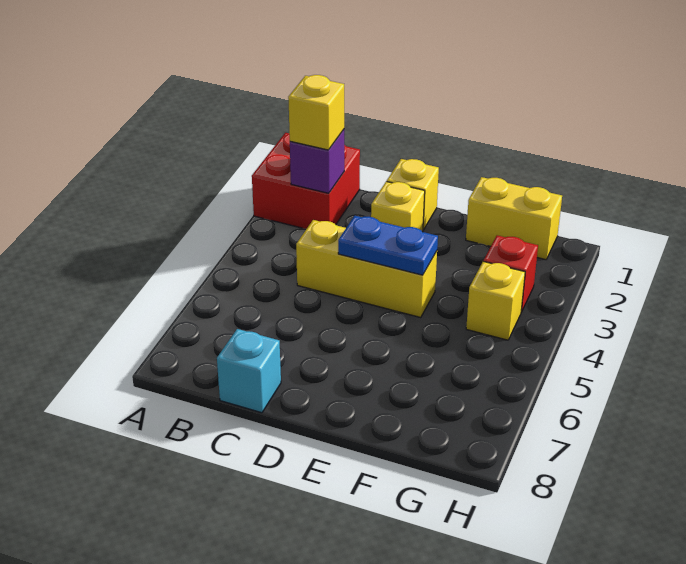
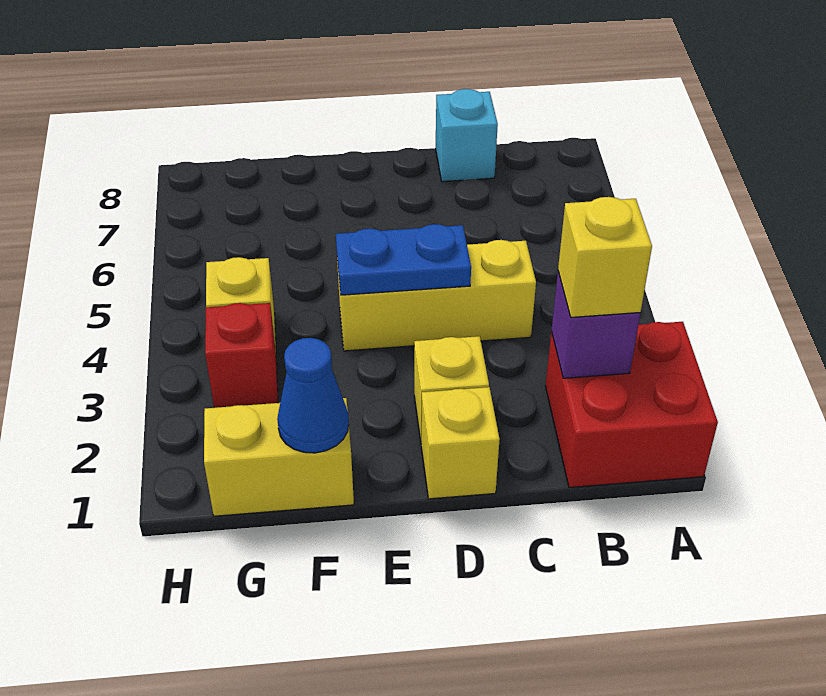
none -> blue cone F1 level 2

